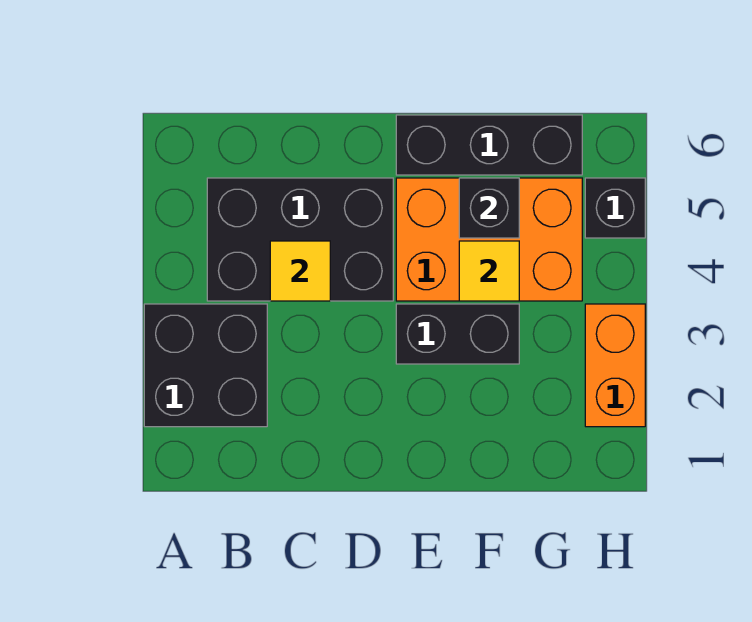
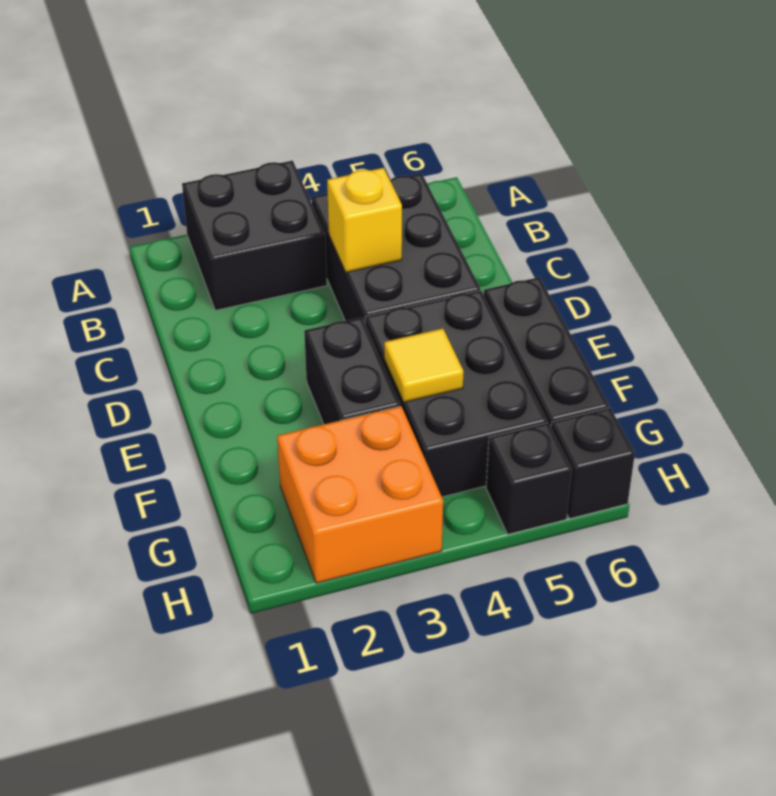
yellow tile C4 level 2 -> yellow brick C4 level 2
orange brick E4:G5 level 1 -> black brick E4:G5 level 1
black brick F5 level 2 -> black brick H6 level 1
orange brick H2:H3 level 1 -> orange brick G2:H3 level 1

